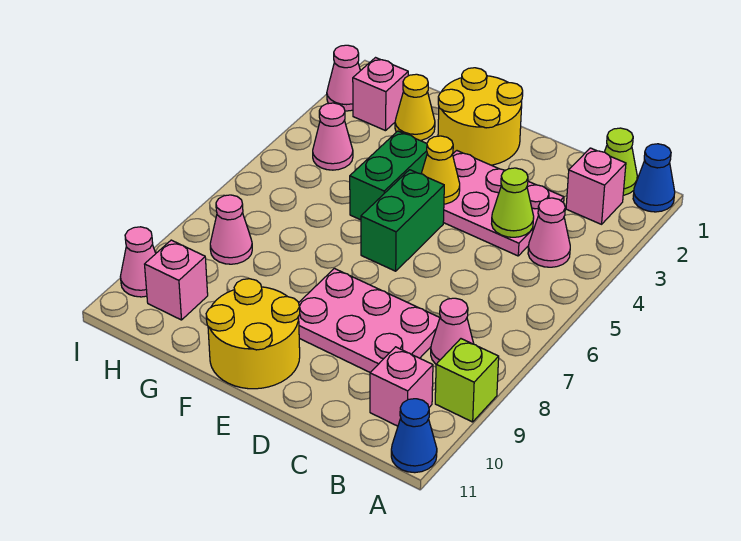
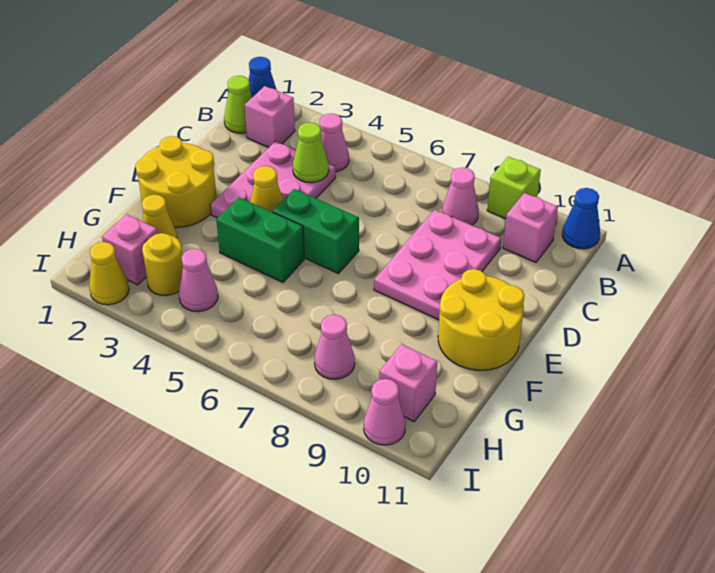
none -> yellow round brick H3 level 1
pink cone I2 level 1 -> yellow cone I2 level 1

